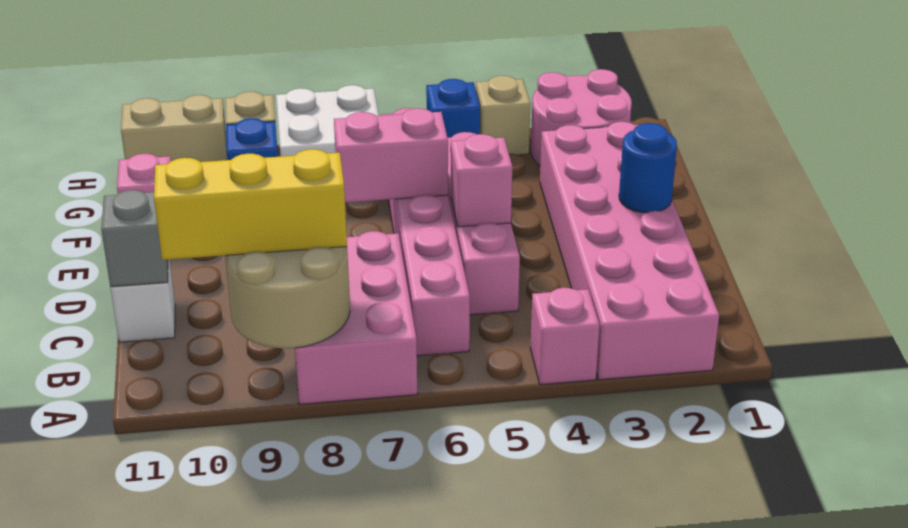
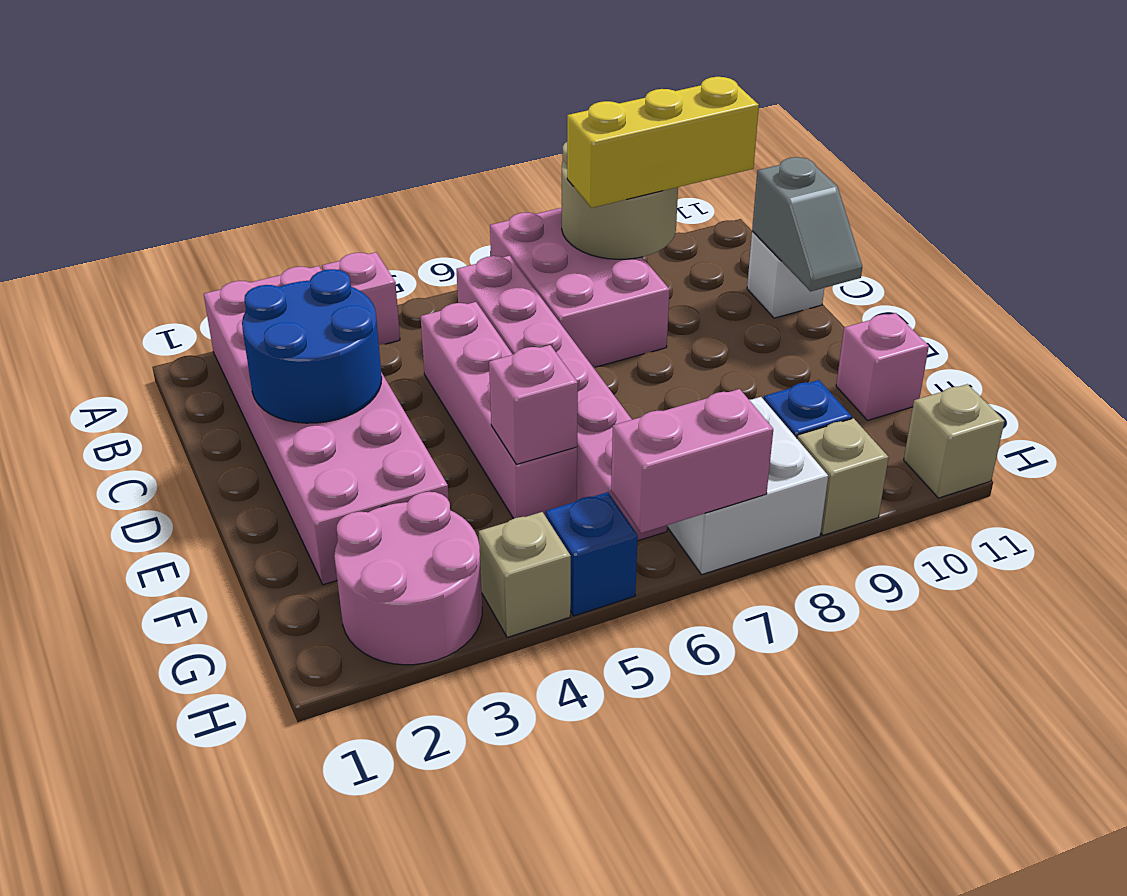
blue round brick D2 level 2 -> blue round brick C2:D3 level 2
pink brick D5 level 2 -> pink brick F5 level 2
pink brick E6:E7 level 2 -> pink brick H6:H7 level 2
tan brick H10:H11 level 1 -> tan brick H11 level 1

